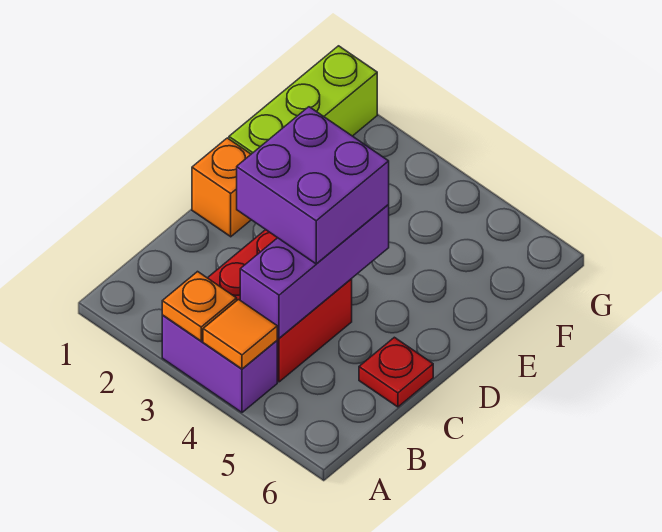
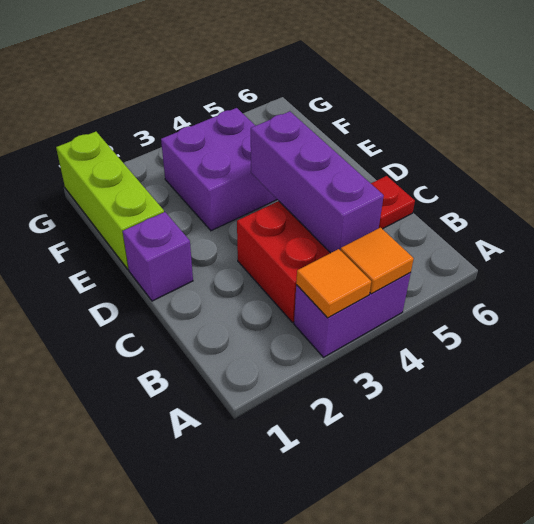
orange plate A3 level 2 -> orange tile A3 level 2
purple brick C3:D4 level 3 -> purple brick E3:F4 level 1
orange brick D1 level 1 -> purple brick D1 level 1

